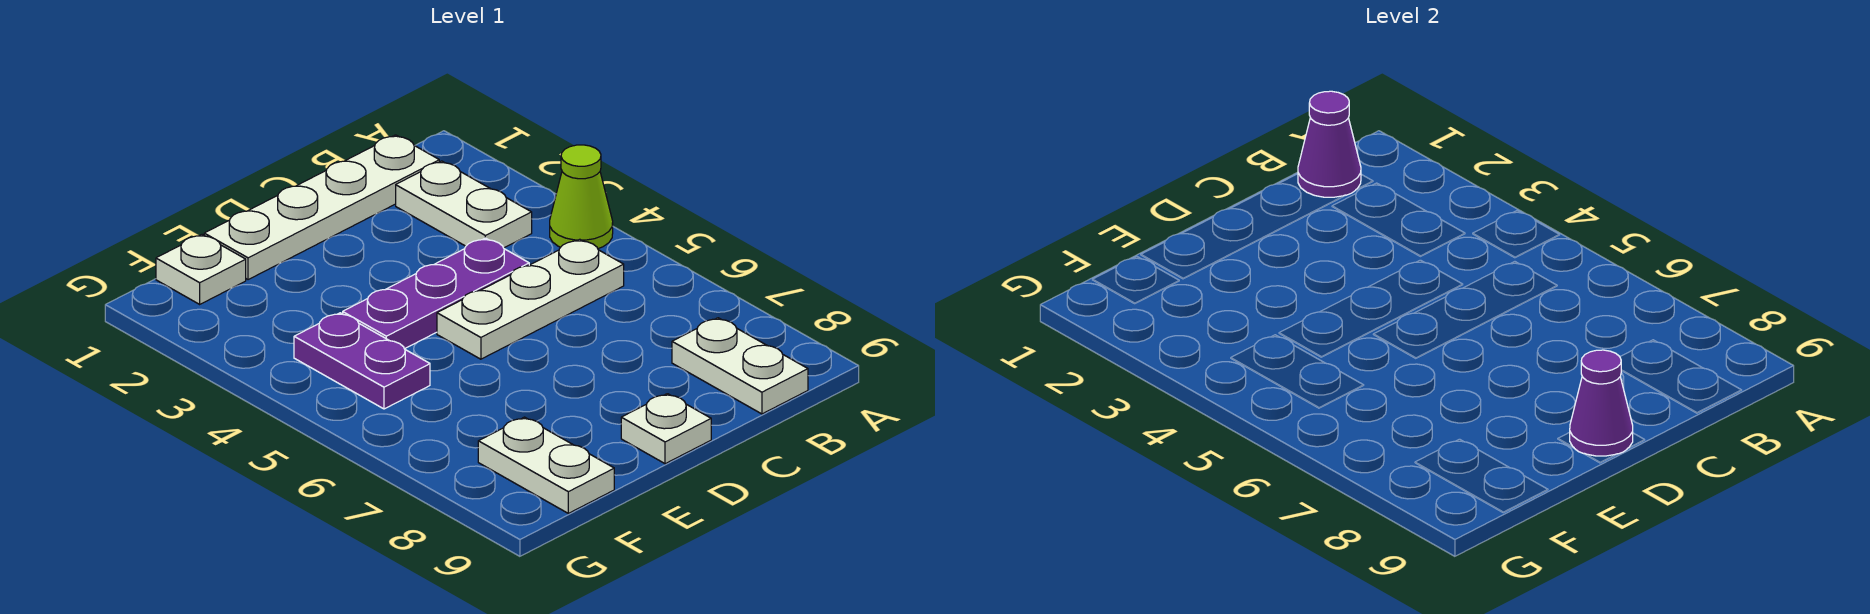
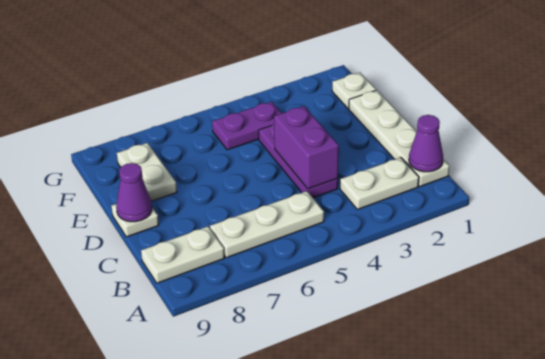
lime cone A4 level 1 -> none
white plate B5:D5 level 1 -> white plate B5:B7 level 1
none -> purple brick C4:D4 level 2
white plate F8:F9 level 1 -> white plate E8:F8 level 1

